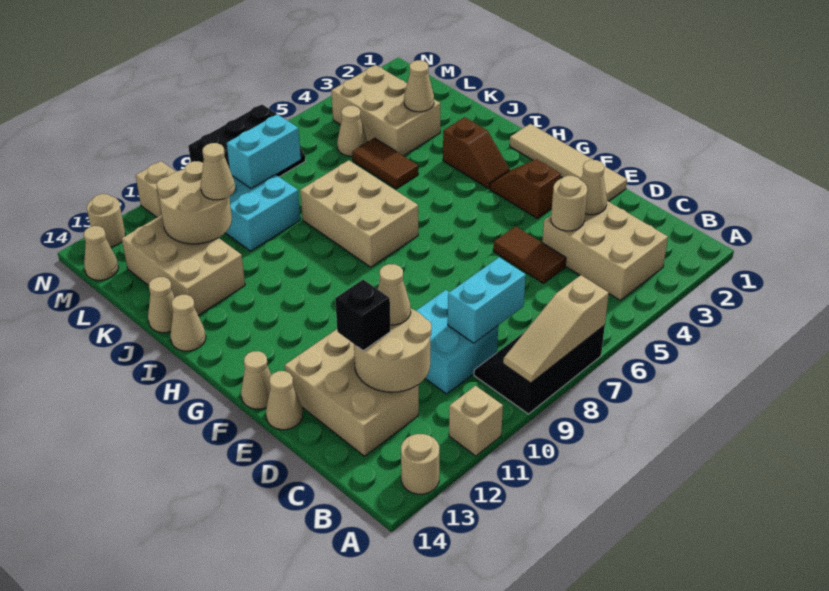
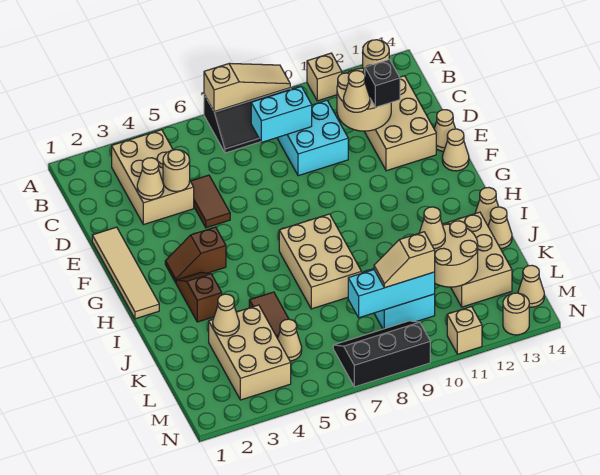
brown slope F3:G3 level 1 top F -> brown slope G3:G4 level 1 top 4
cyan brick L8:L9 level 2 -> cyan brick L8:L10 level 2
none -> tan slope L9:L10 level 3 top 10

